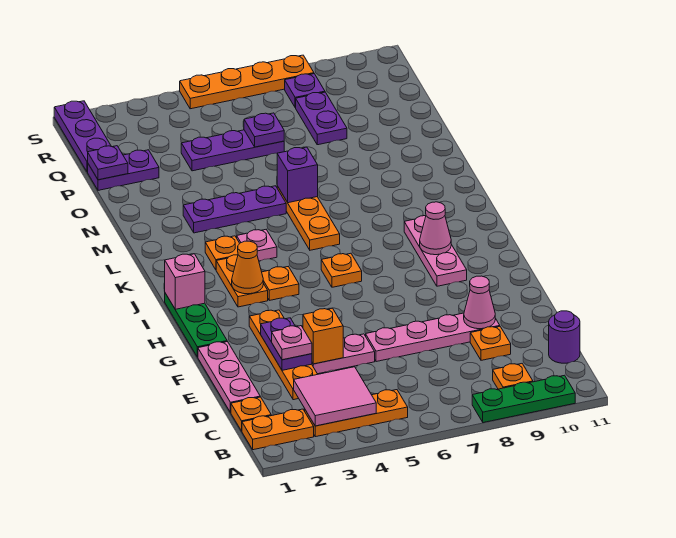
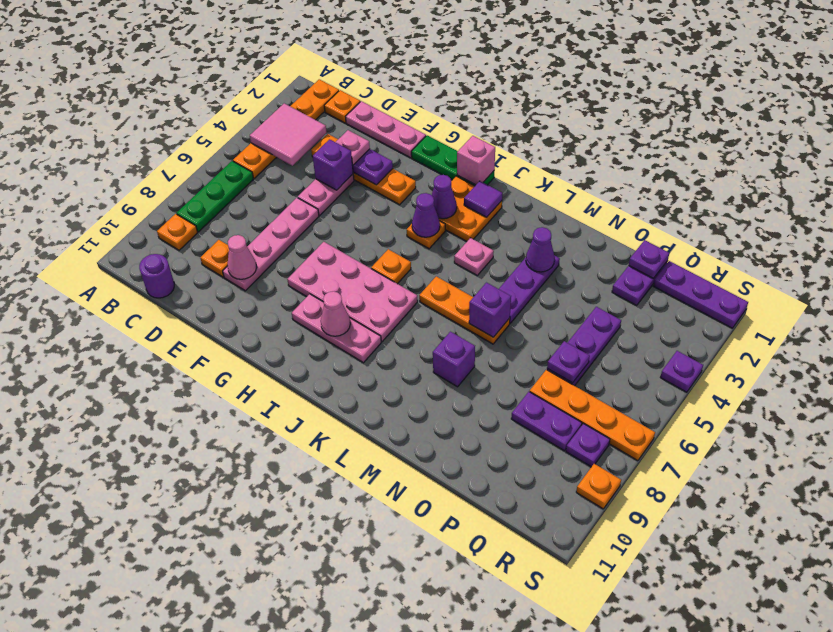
green plate A8:A10 level 1 -> green plate B6:B8 level 1
orange brick E4 level 2 -> purple brick E4 level 2
none -> pink plate G7:J8 level 1
orange plate I3:J3 level 1 -> orange plate I2:J3 level 1
orange cone I3 level 2 -> purple cone I3 level 2
none -> purple cone I4 level 2
none -> purple tile J2 level 2
orange plate K3 level 1 -> orange plate S9 level 1
none -> purple cone M3 level 2
none -> purple brick M8 level 1
none -> purple plate S4 level 1
orange plate S5:S8 level 1 -> orange plate P7:S7 level 1

